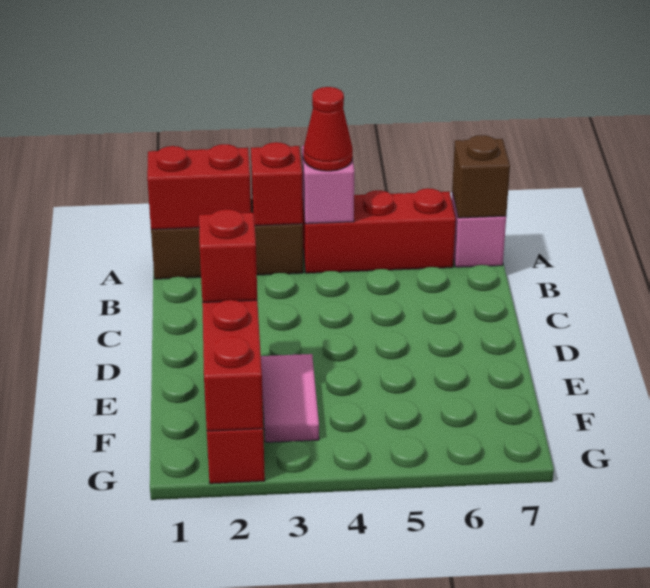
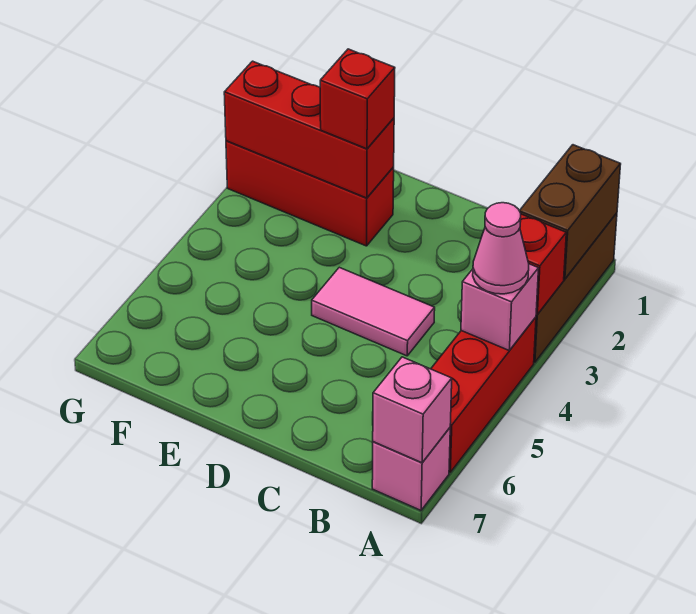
red brick A1:A2 level 2 -> brown brick A1:A2 level 2
red cone A4 level 3 -> pink cone A4 level 3
brown brick A7 level 2 -> pink brick A7 level 2
pink tile E3:F3 level 1 -> pink tile C4:D4 level 1

